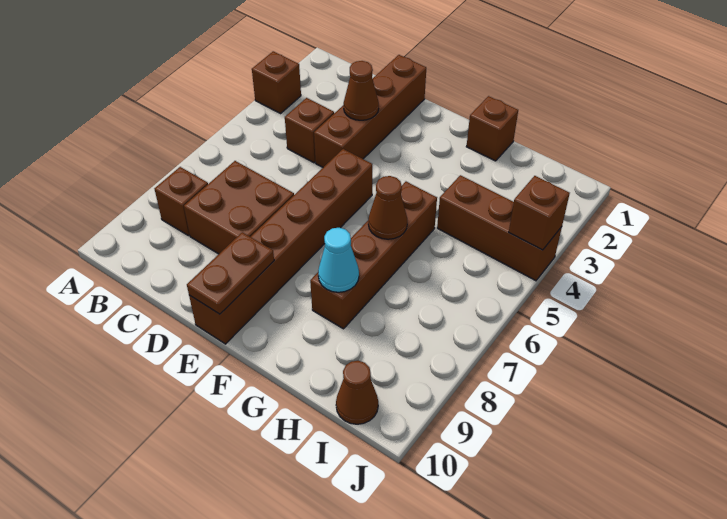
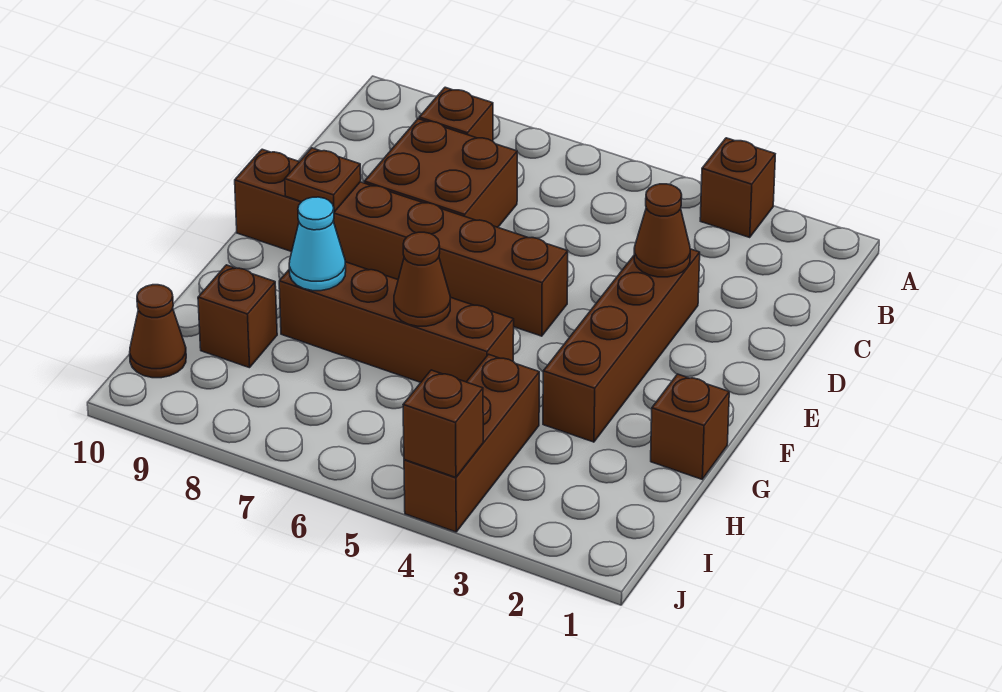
brown brick C4 level 1 -> brown brick H9 level 1
brown brick D1:D4 level 1 -> brown brick D3:G3 level 1
brown plate E9:E10 level 2 -> brown plate E9 level 2

